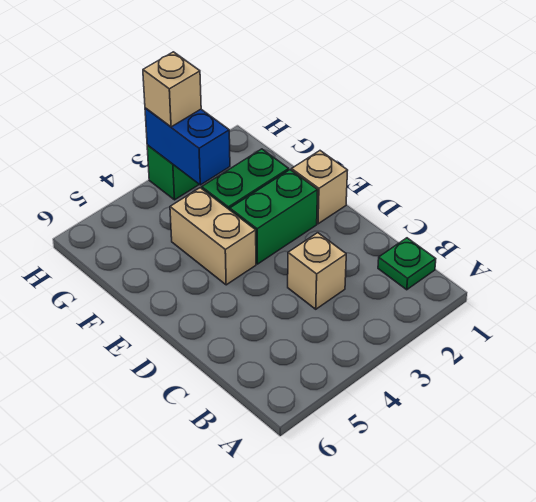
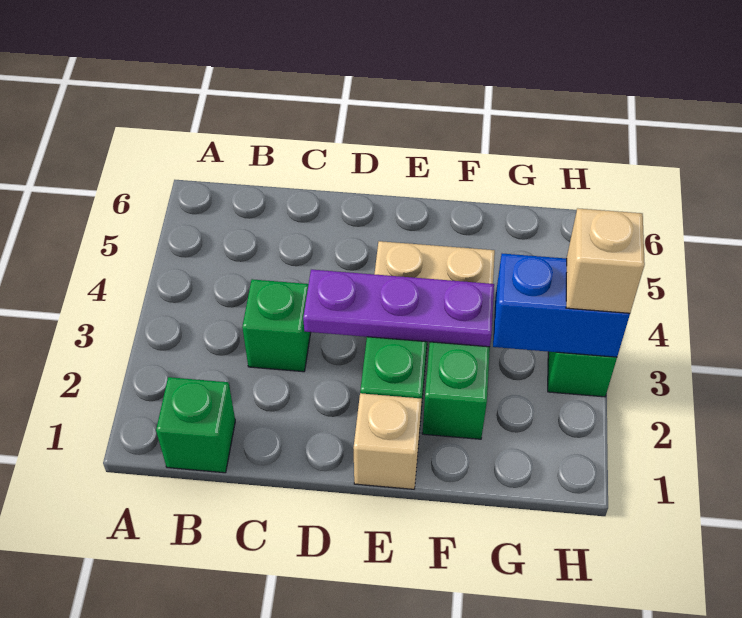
green plate B1 level 1 -> green brick B1 level 1
tan brick C3 level 1 -> green brick C3 level 1
none -> purple plate D3:F3 level 2

